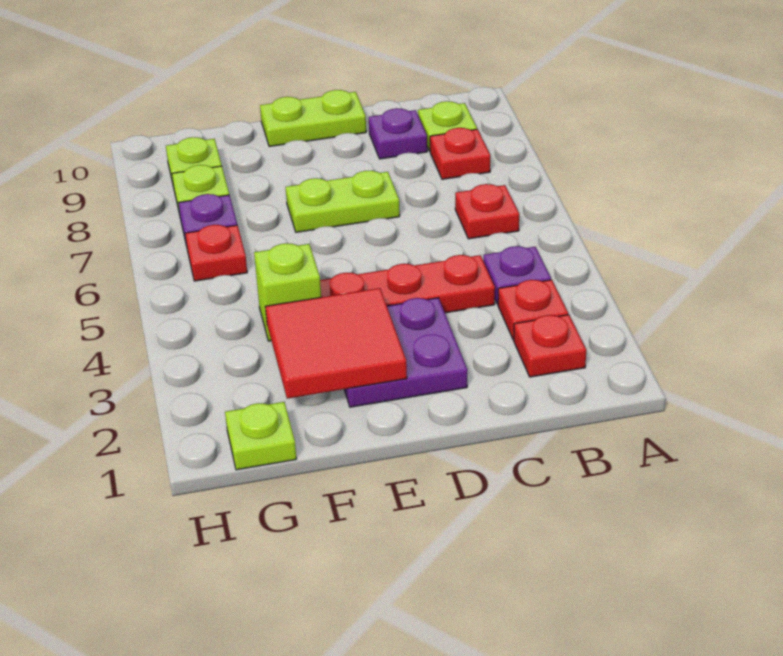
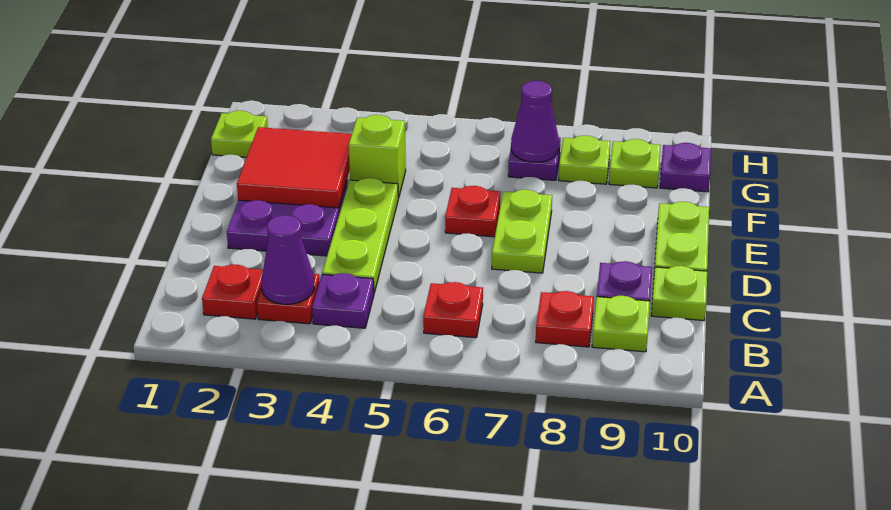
none -> purple cone B3 level 2
red plate C4:E4 level 1 -> lime plate C4:E4 level 1
none -> lime plate C10 level 1
red plate G6 level 1 -> red plate E6 level 1
none -> purple cone G7 level 2
none -> purple plate G10 level 1

